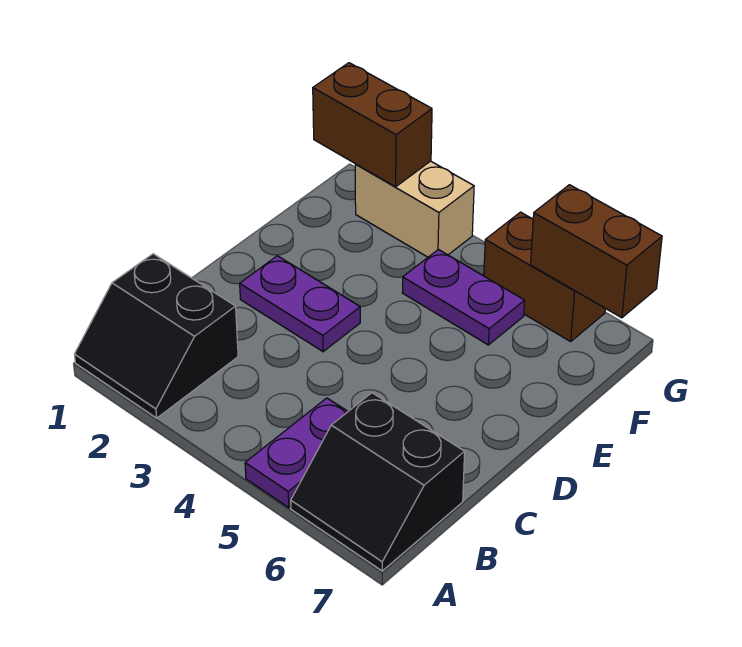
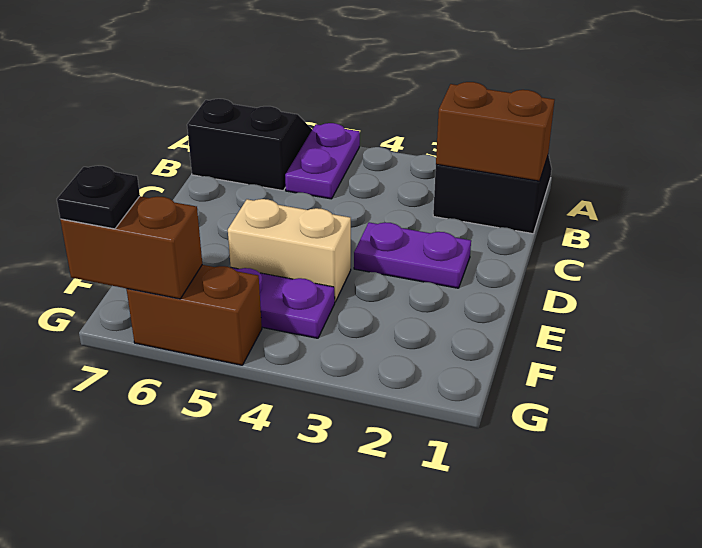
brown brick G1:G2 level 2 -> brown brick B1:B2 level 2
tan brick G2:G3 level 1 -> tan brick E4:E5 level 1
none -> black plate G7 level 3

